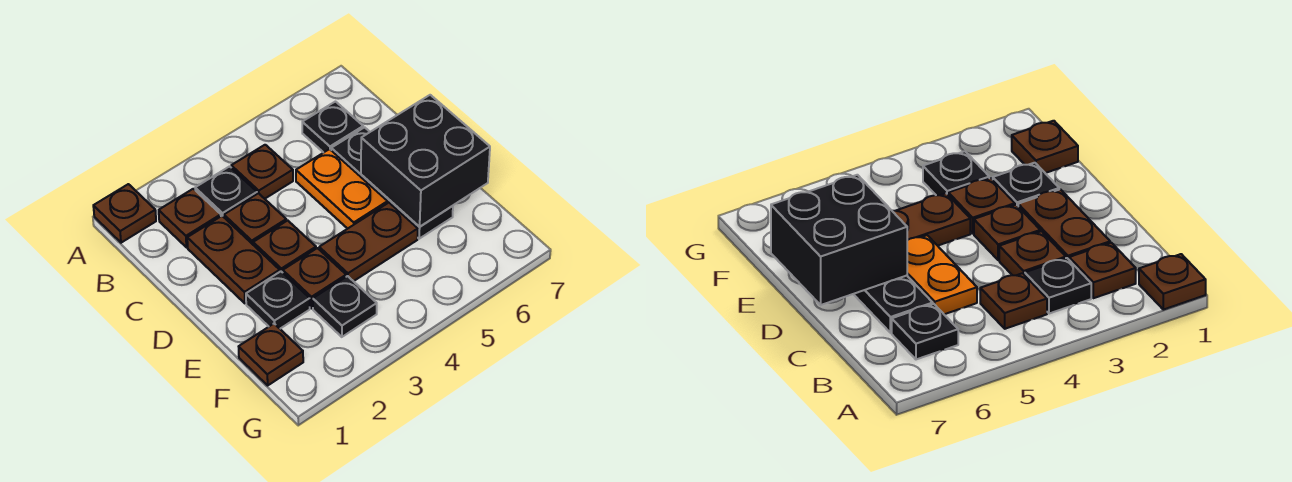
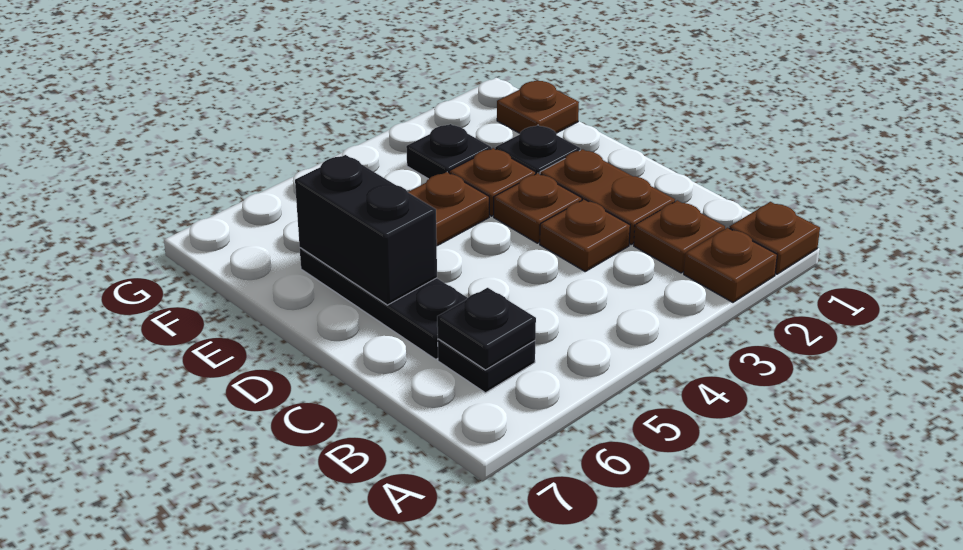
black plate B3 level 1 -> black plate B6 level 2
brown plate B4 level 1 -> brown plate A2 level 1
orange plate C5:D5 level 1 -> none
black brick D6:E7 level 2 -> black brick D6:E6 level 2

